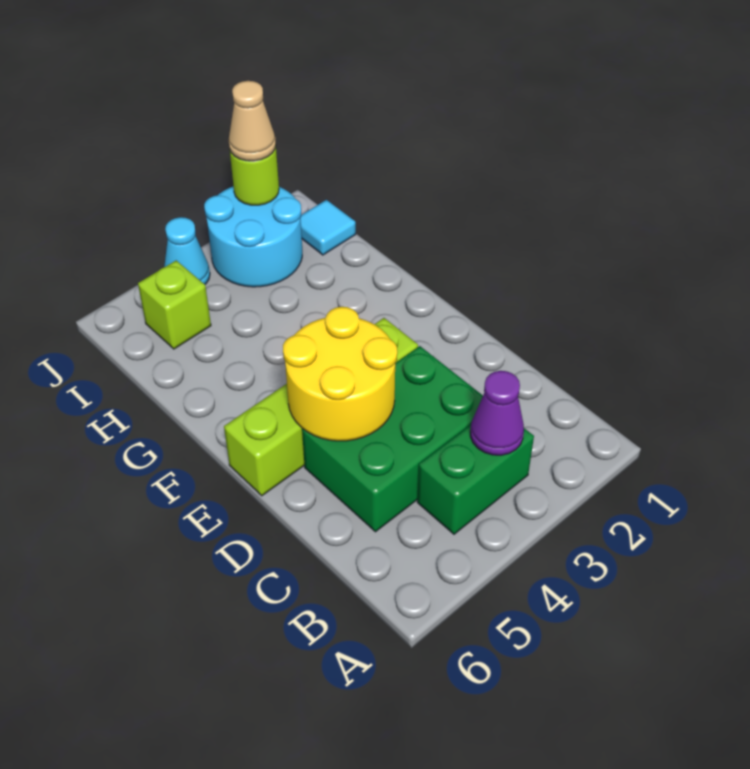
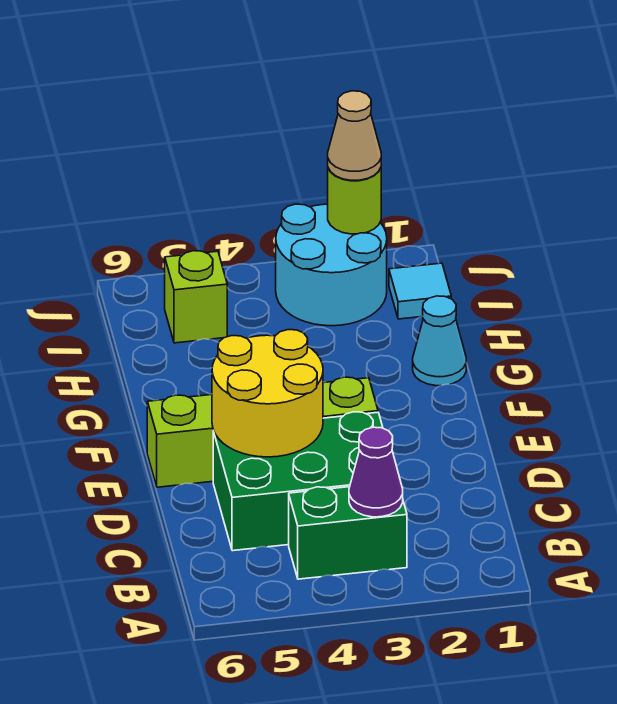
cyan cone J4 level 1 -> cyan cone G1 level 1

